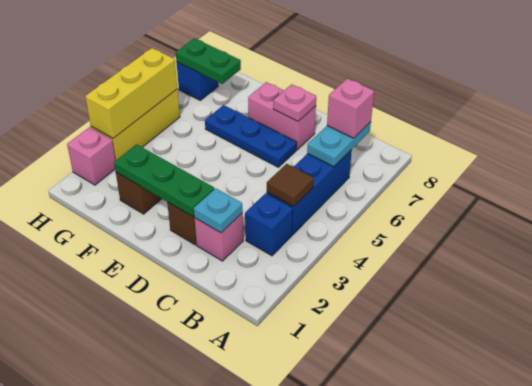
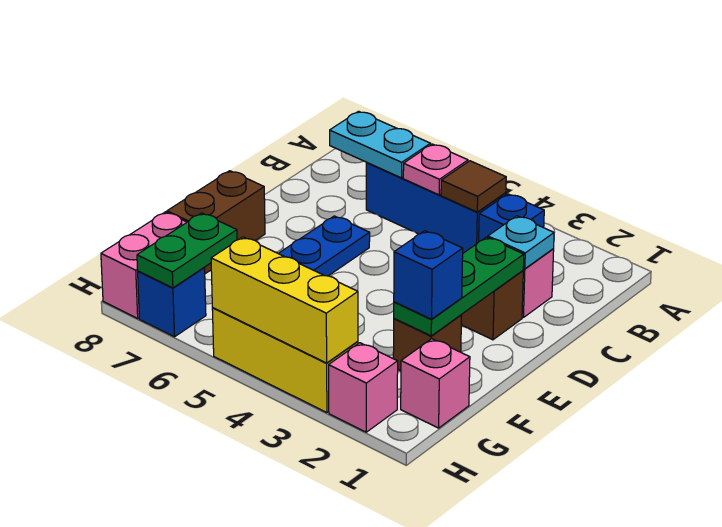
pink brick B7 level 3 -> pink brick G1 level 1
pink brick D7:E7 level 1 -> pink brick G8:H8 level 1
pink plate D7 level 2 -> pink plate B5 level 2
none -> brown brick E8:F8 level 1
none -> blue brick F2 level 3

